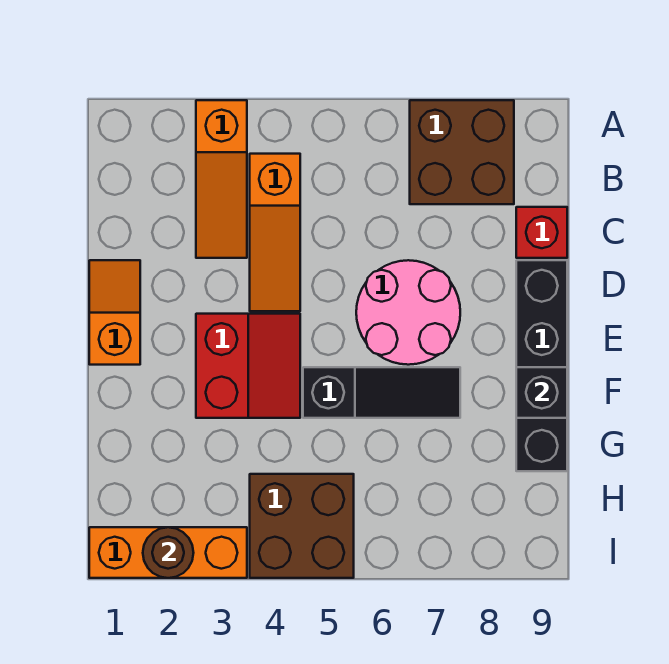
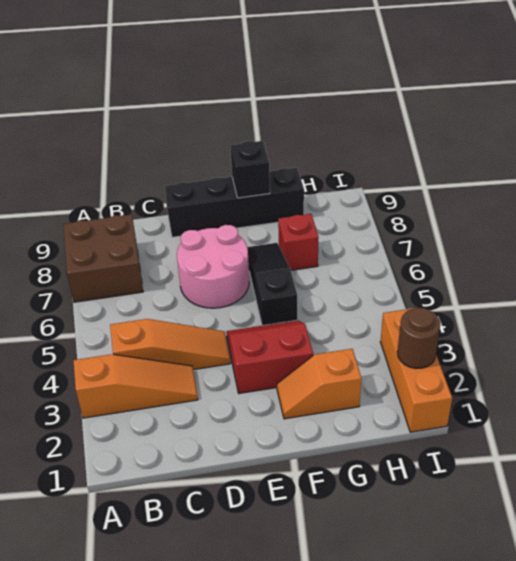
red brick C9 level 1 -> red brick G7 level 1
orange slope D1:E1 level 1 top E -> orange slope F2:G2 level 1 top G
brown brick H4:I5 level 1 -> none

